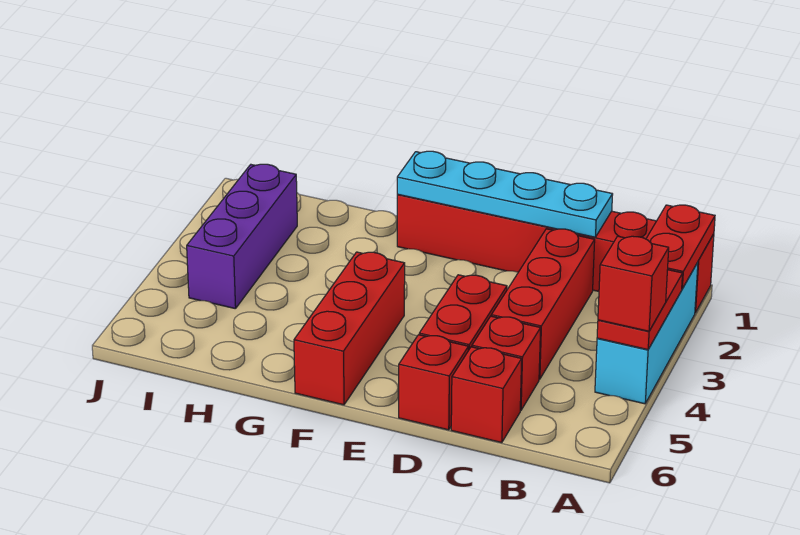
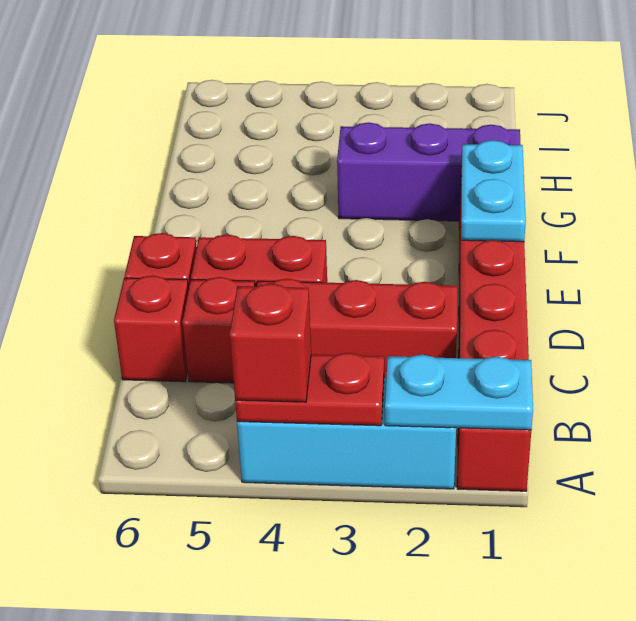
red plate A1:A2 level 2 -> cyan plate A1:A2 level 2
cyan plate C1:F1 level 2 -> cyan plate E1:F1 level 2
red brick F4:F6 level 1 -> none
purple brick I2:I4 level 1 -> purple brick G1:G3 level 1

